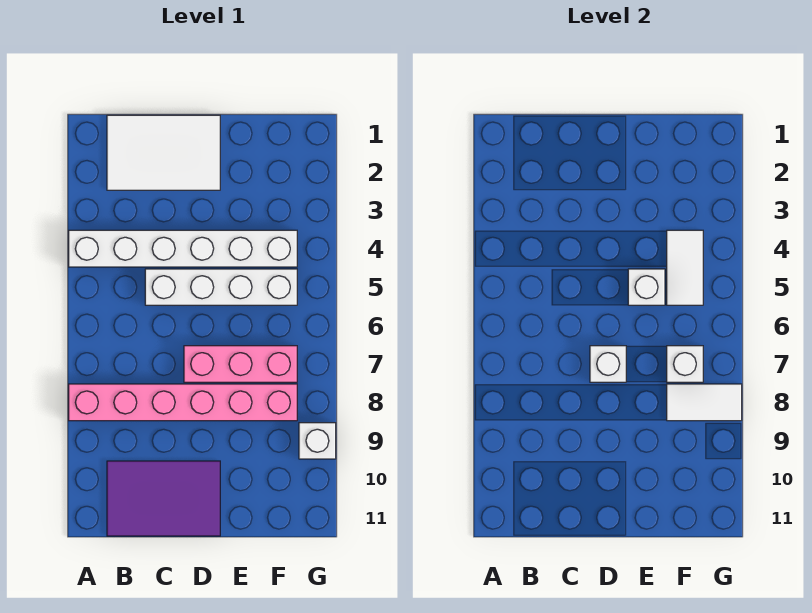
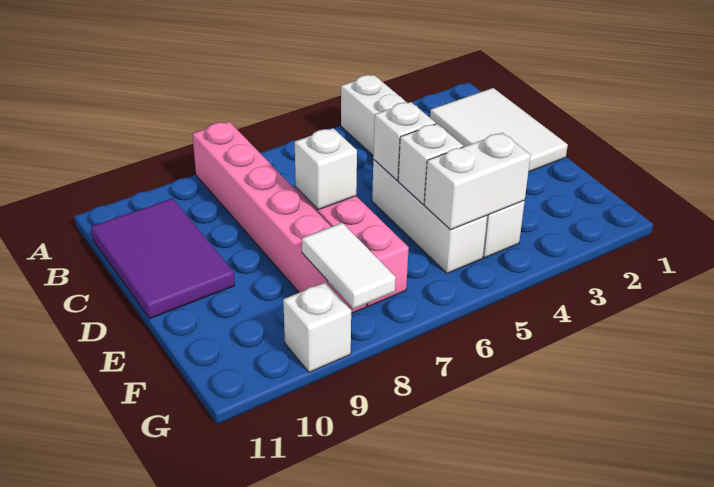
white brick C5:F5 level 1 -> white brick D5:F5 level 1
white tile F4:F5 level 2 -> white brick F4:F5 level 2
white brick F7 level 2 -> white brick D5 level 2

